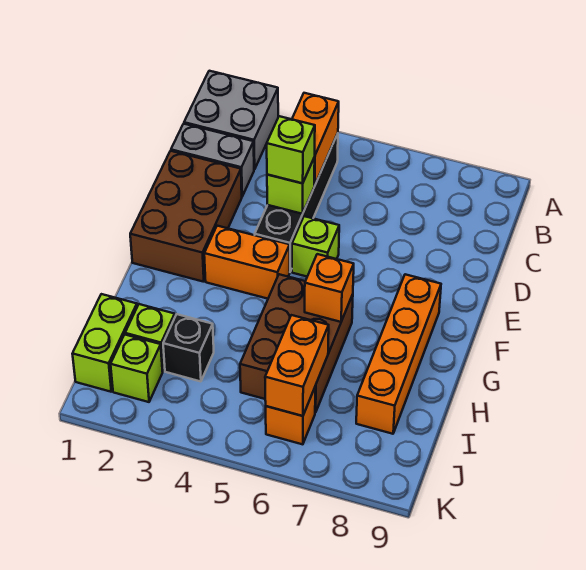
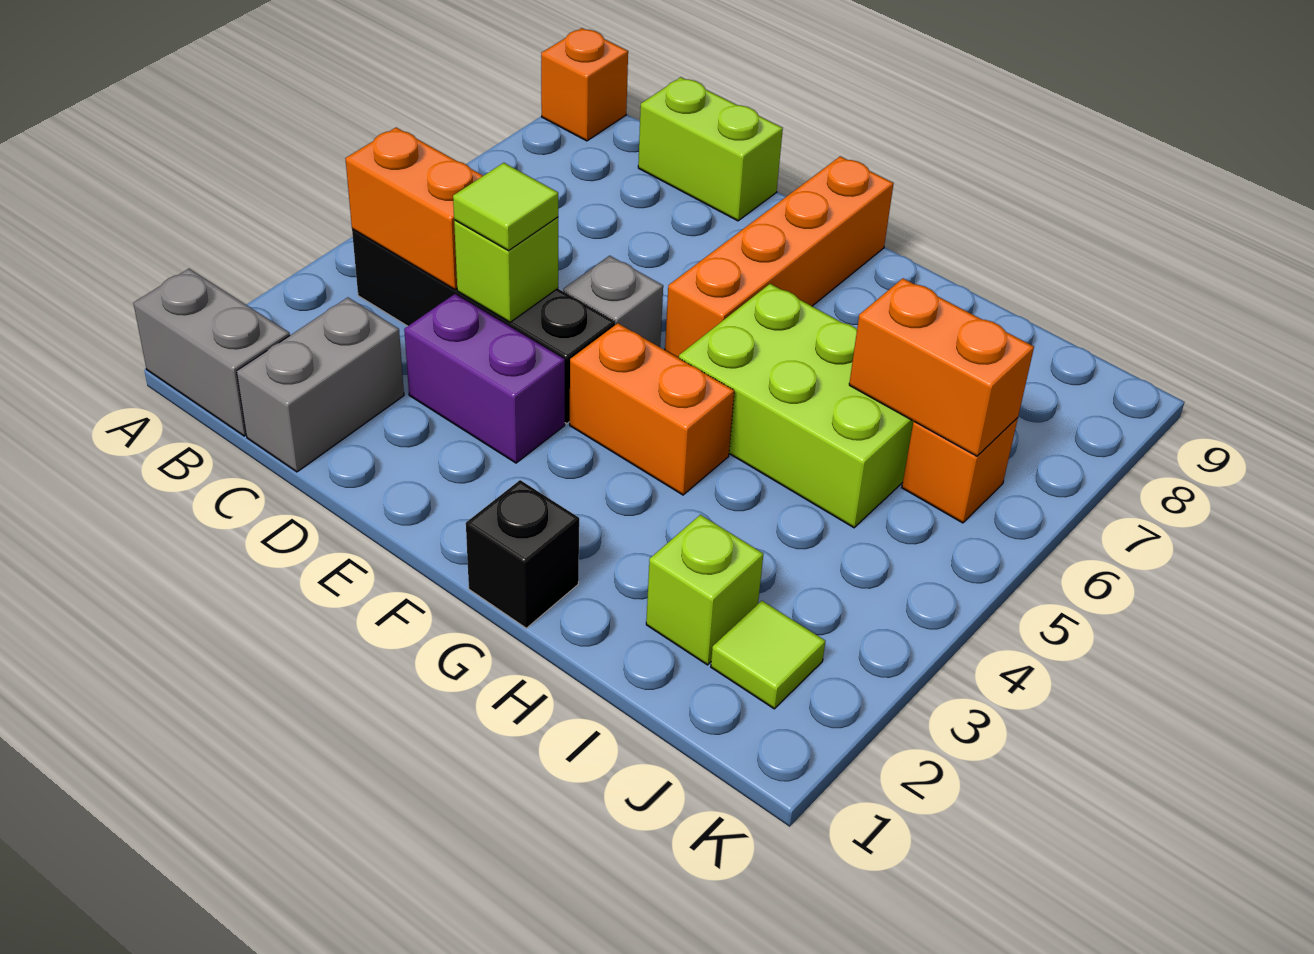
grey brick A1:B2 level 1 -> grey brick A1:B1 level 1
brown brick D1:F2 level 1 -> none
none -> purple brick D3:E3 level 1
lime brick D4 level 3 -> lime tile D4 level 3
lime brick E5 level 1 -> grey brick E5 level 1
orange brick F3:F4 level 1 -> orange brick F4:G4 level 1
orange brick F8:I8 level 1 -> orange brick F6:F9 level 1
brown brick G5:I6 level 1 -> lime brick G5:I6 level 1
orange brick G6 level 2 -> orange brick A9 level 1
lime brick I1:J1 level 1 -> lime brick C9:D9 level 1
black brick I3 level 1 -> black brick G1 level 1
lime brick J2 level 1 -> lime tile J2 level 1

